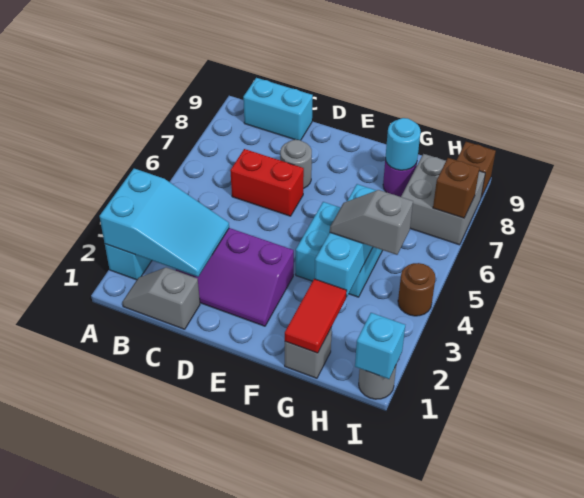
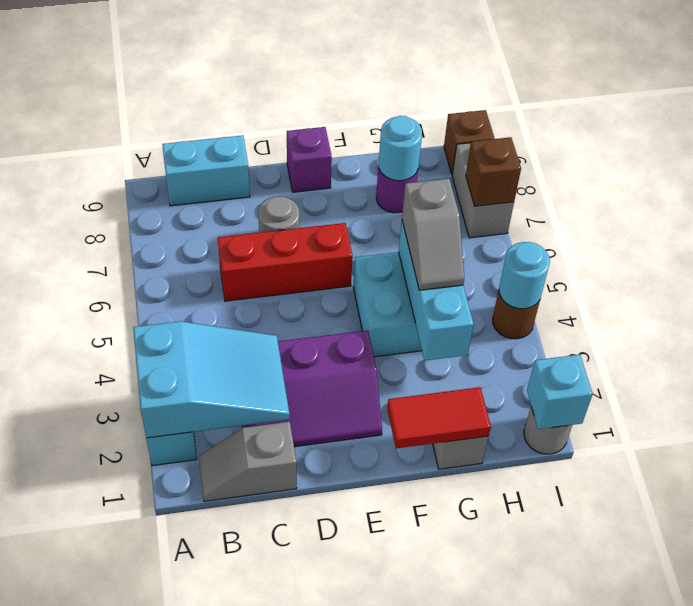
red brick C6:D6 level 1 -> red brick C6:E6 level 1
none -> purple brick E9 level 1
red tile G1:G2 level 2 -> red tile F1:G1 level 2
grey slope G4:H4 level 3 top H -> grey slope G4:G5 level 3 top 5
grey brick H7:I8 level 1 -> grey brick I7:I8 level 1
none -> cyan round brick I4 level 2

